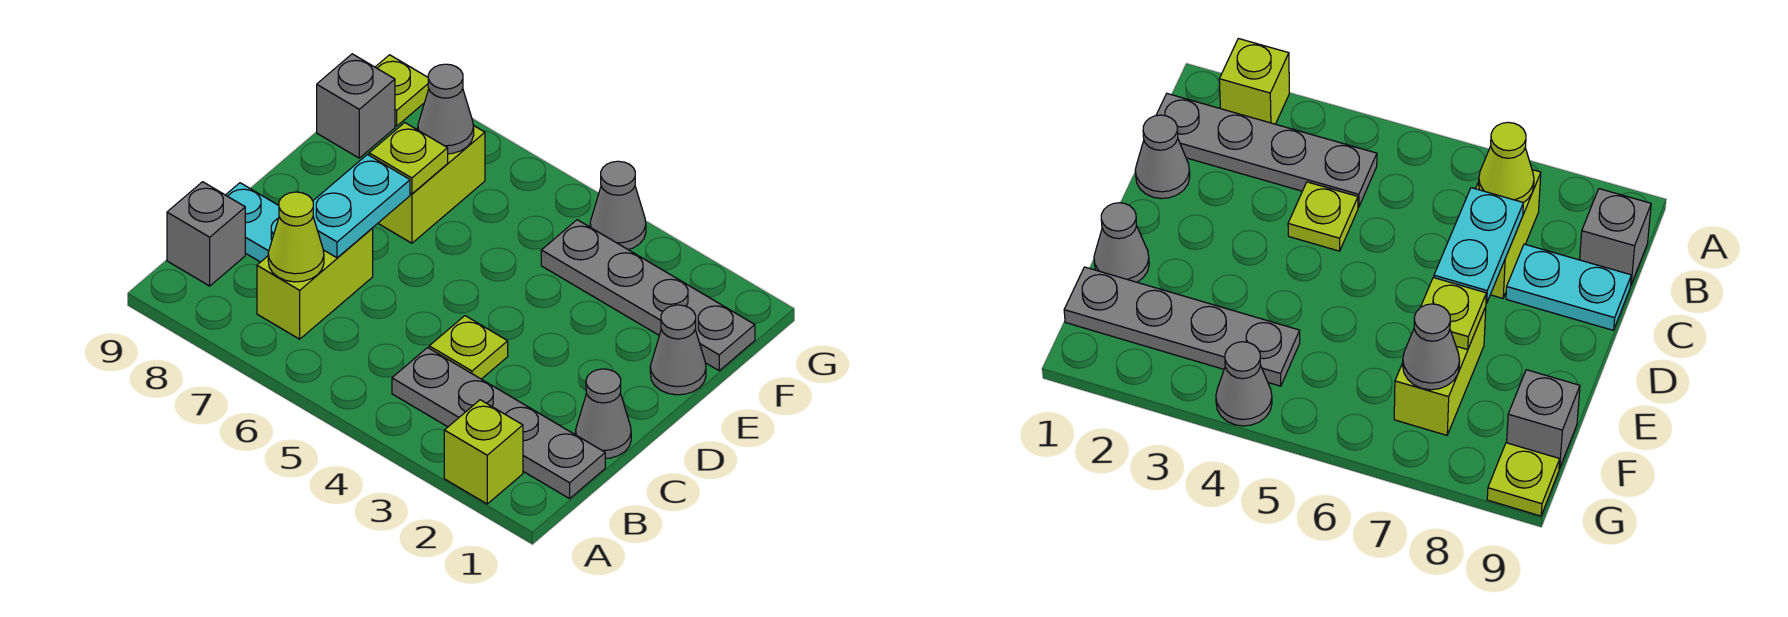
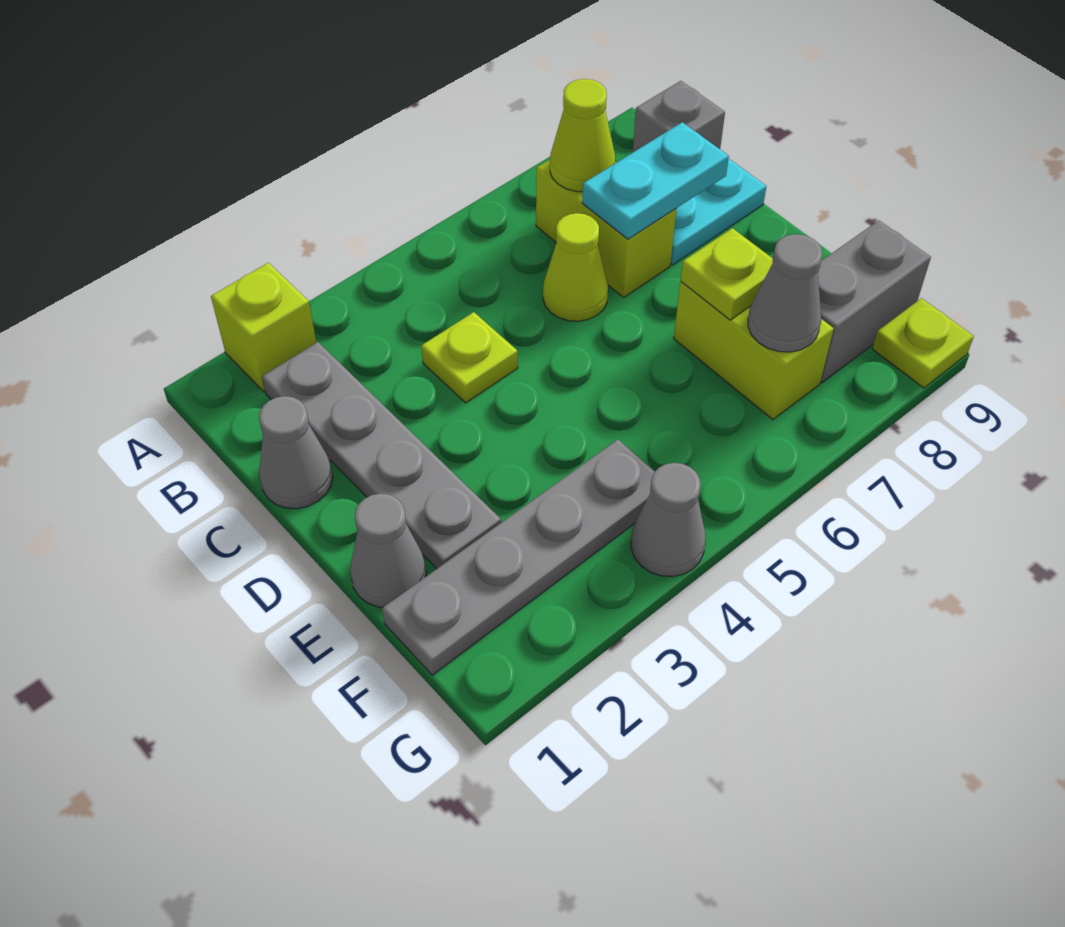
grey plate B1:B4 level 1 -> grey plate B2:E2 level 1
none -> lime cone C6 level 1
cyan plate C7:D7 level 2 -> cyan plate C7:C8 level 2
grey brick F9 level 1 -> grey brick F8:F9 level 1

